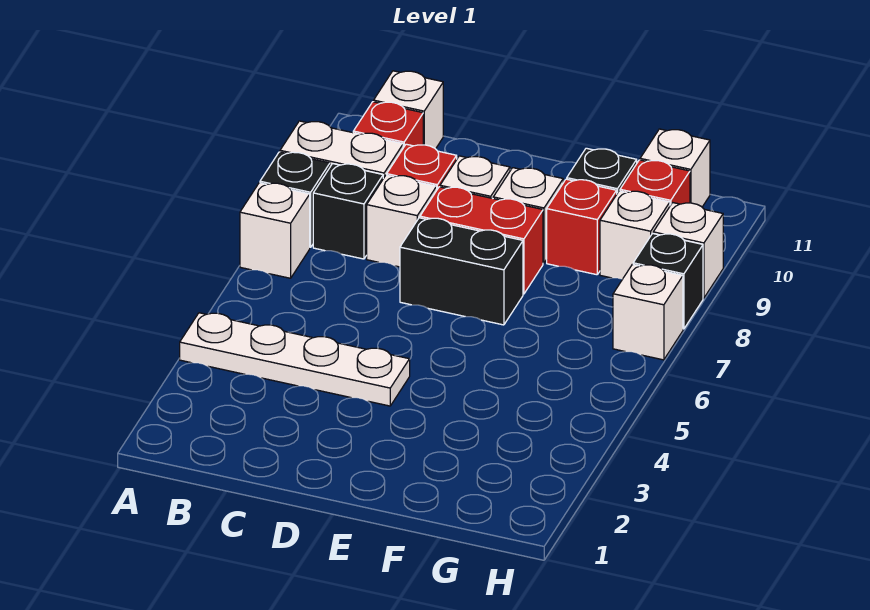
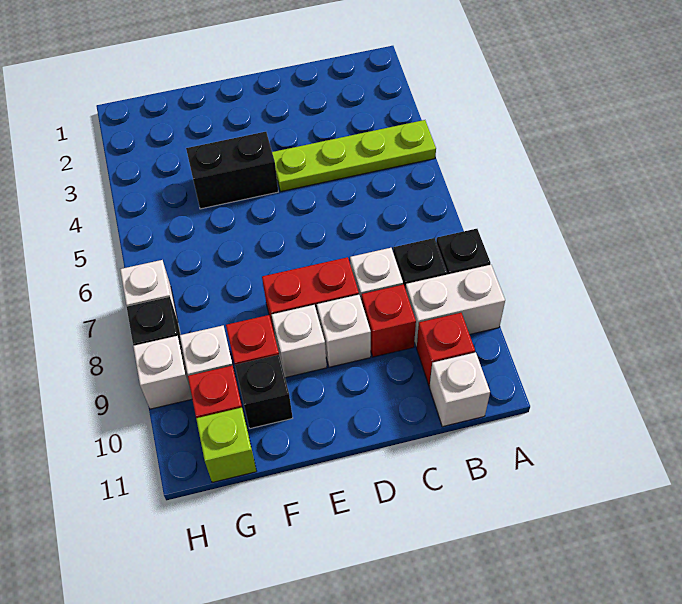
white plate A4:D4 level 1 -> lime plate A4:D4 level 1
white brick A7 level 1 -> none
black brick D7:E7 level 1 -> black brick E4:F4 level 1
white brick G11 level 1 -> lime brick G11 level 1

